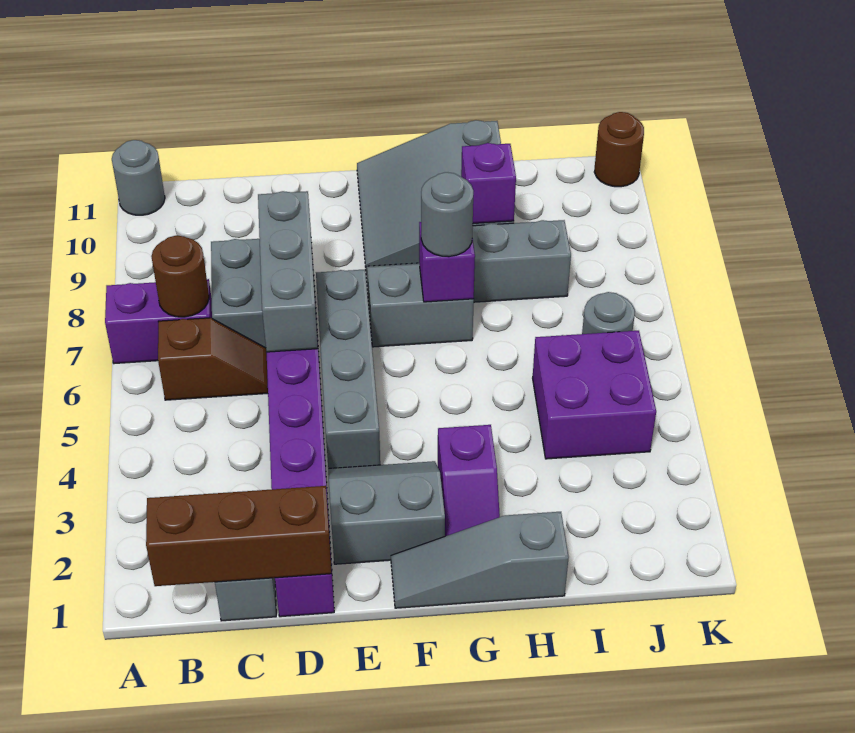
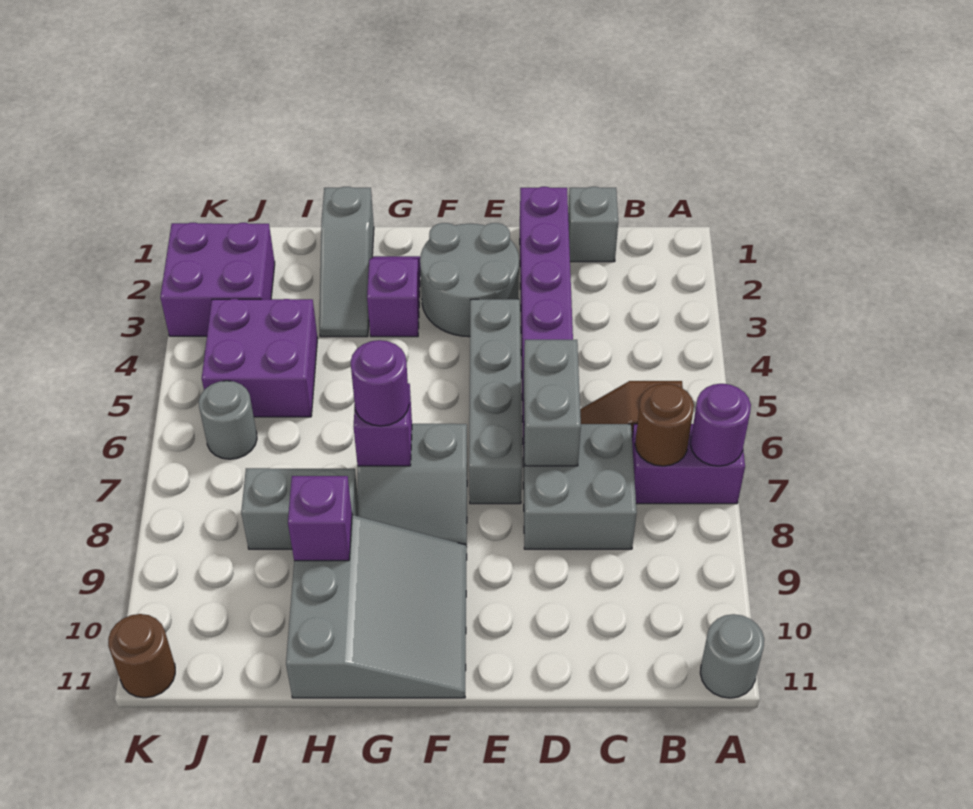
none -> purple round brick A7 level 2
brown brick B1:D1 level 2 -> none
grey brick D6:D8 level 2 -> grey brick D6:D7 level 2
grey slope E2:F3 level 1 top 2 -> grey round brick E2:F3 level 1
grey slope F1:H1 level 1 top H -> grey slope H1:H3 level 1 top 1
grey round brick G7 level 3 -> purple round brick G7 level 3
none -> purple brick J2:K3 level 1

